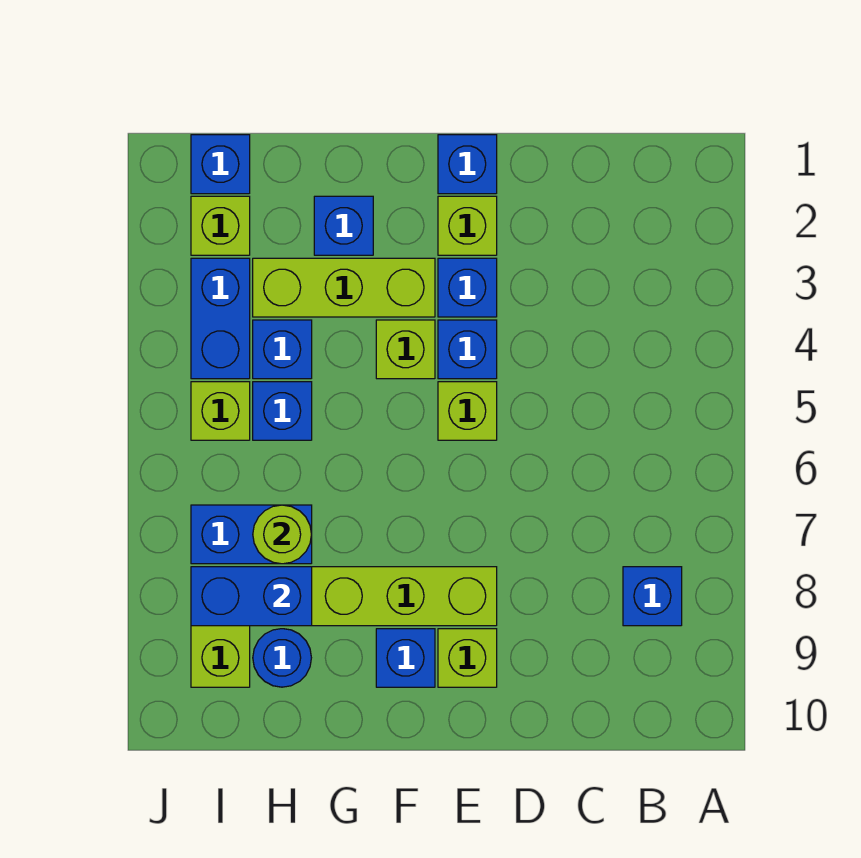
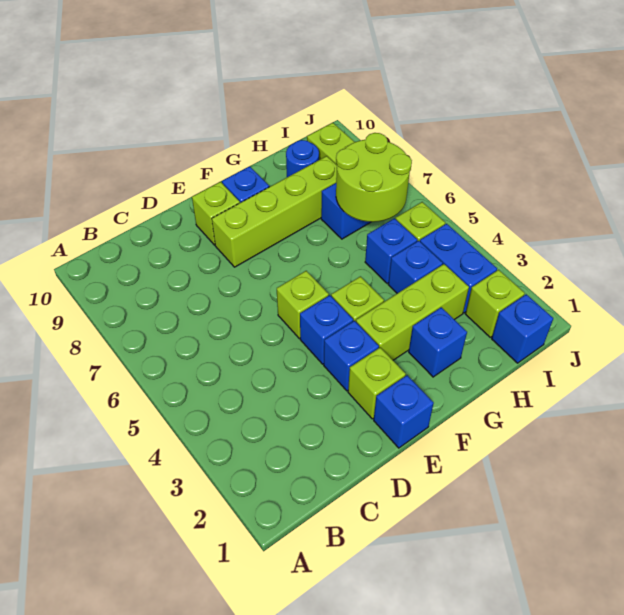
blue brick B8 level 1 -> none
lime round brick H7 level 2 -> lime round brick H6:I7 level 2
blue brick H8:I8 level 2 -> none

